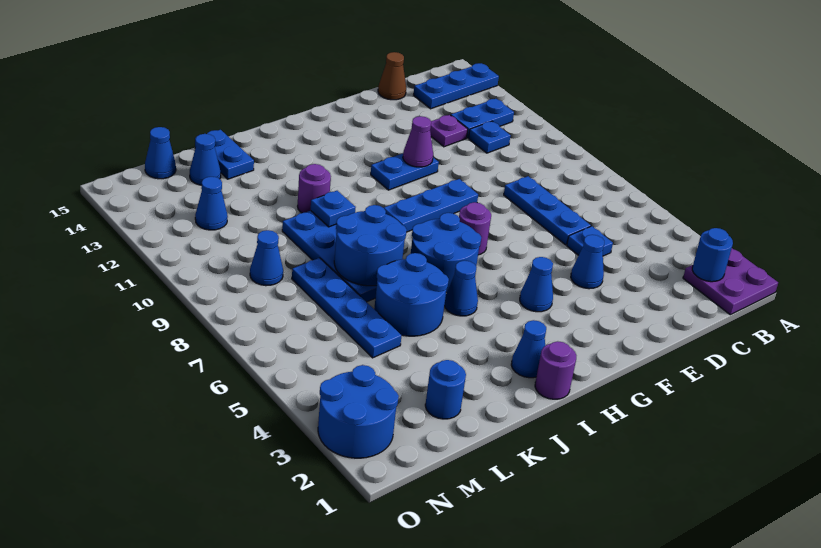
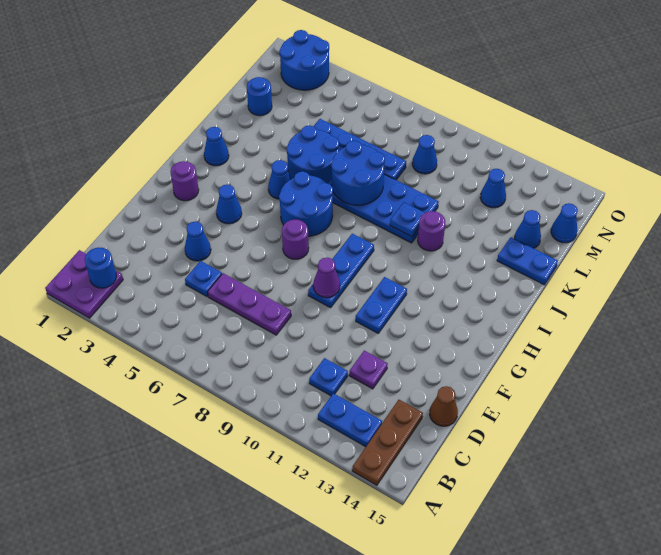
blue plate A14:C14 level 1 -> brown plate A14:C14 level 1
blue plate B12:C12 level 1 -> blue plate B12:B13 level 1
blue plate D6:D8 level 1 -> purple plate D6:D8 level 1
purple cone F11 level 2 -> purple cone F9 level 2
purple round brick I1 level 1 -> purple round brick G2 level 1

